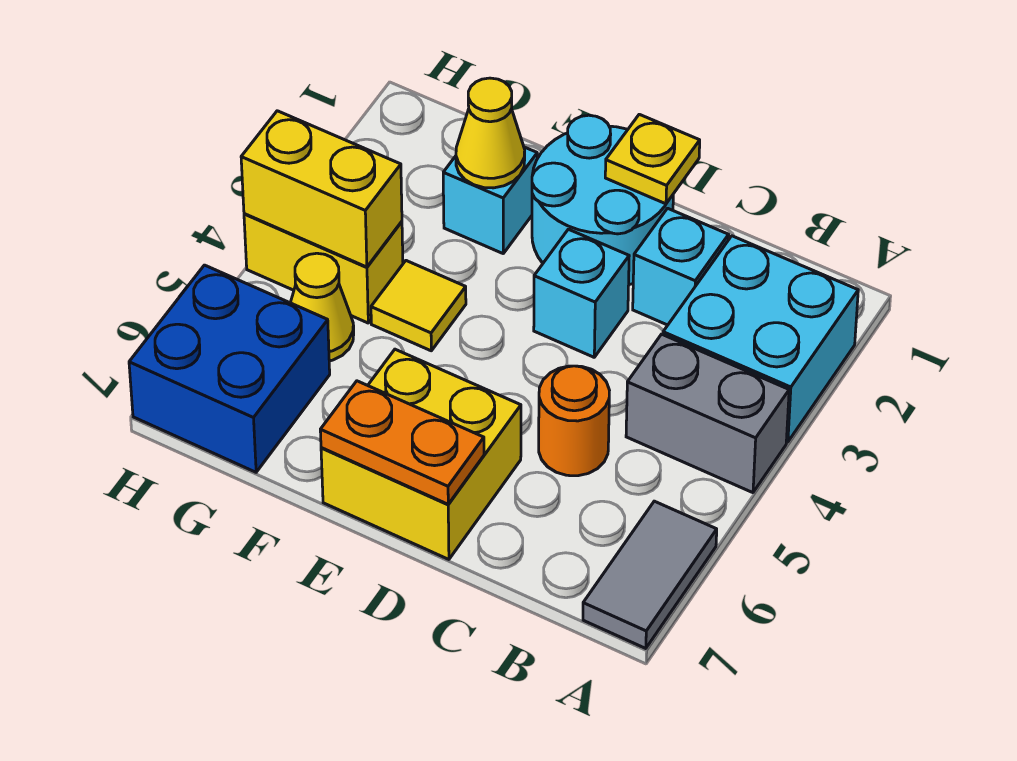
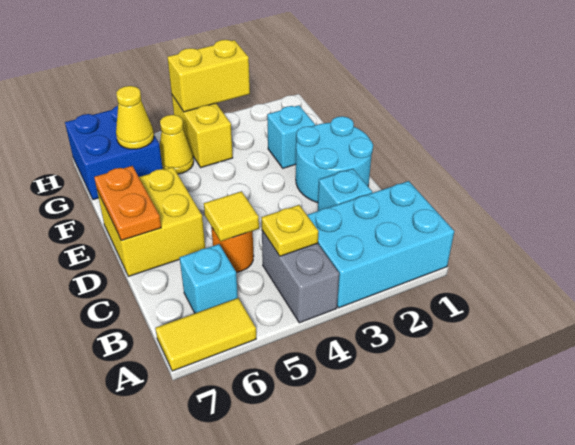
cyan brick A2:B3 level 1 -> cyan brick A1:B3 level 1
grey tile A6:A7 level 1 -> yellow tile A6:A7 level 1
yellow plate D1 level 2 -> yellow plate B4 level 2
cyan brick D3 level 1 -> cyan brick B6 level 1
yellow cone F2 level 2 -> yellow cone G6 level 2
yellow tile F4 level 1 -> yellow tile C5 level 2
yellow brick G4:H4 level 2 -> yellow brick H3:H4 level 2

